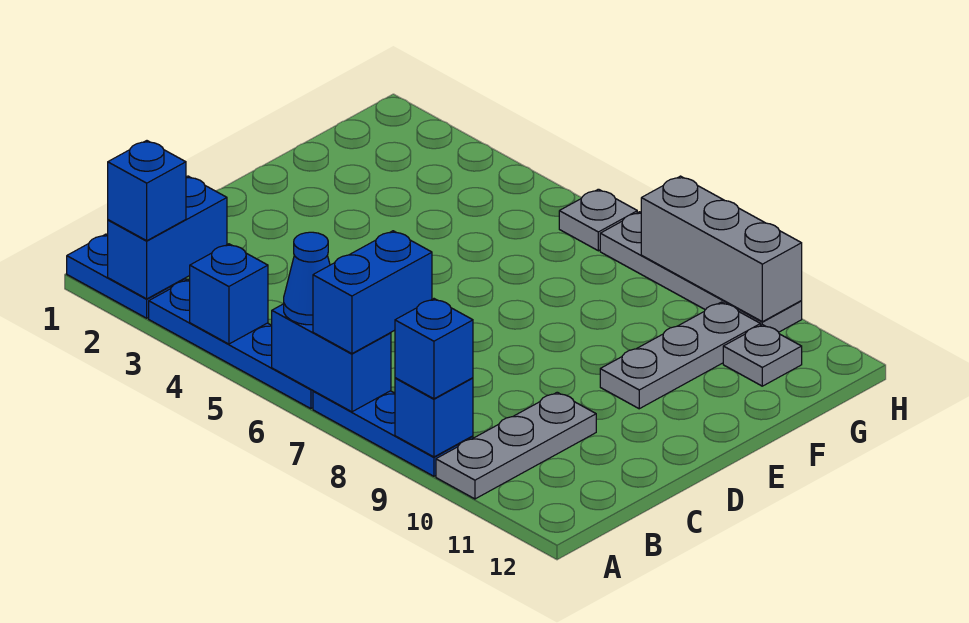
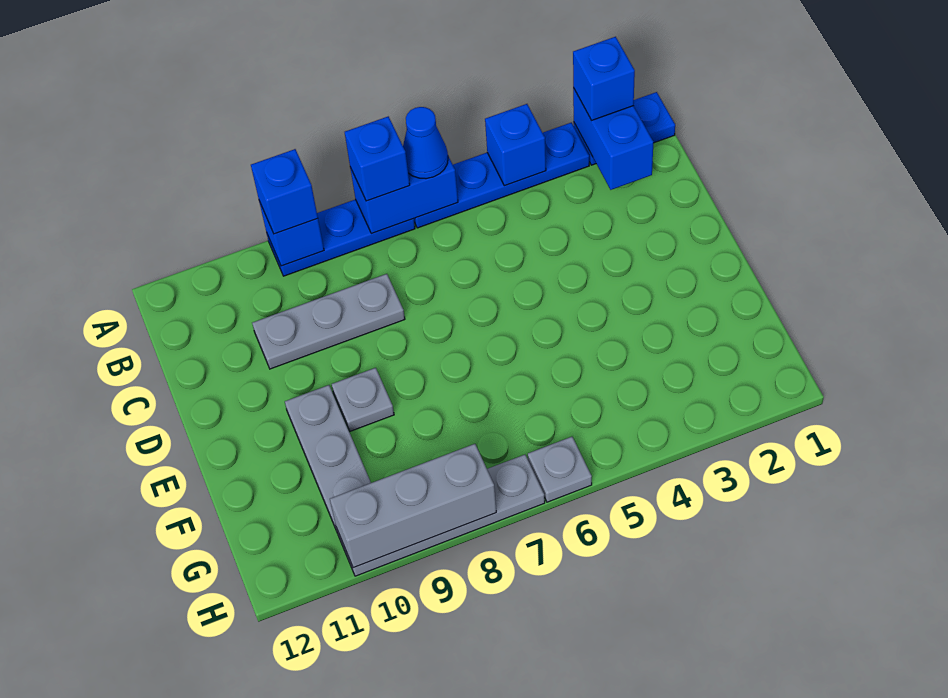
blue brick A7:B7 level 3 -> blue brick A7 level 3
grey plate A10:C10 level 1 -> grey plate C8:C10 level 1
grey plate G11 level 1 -> grey plate E9 level 1

